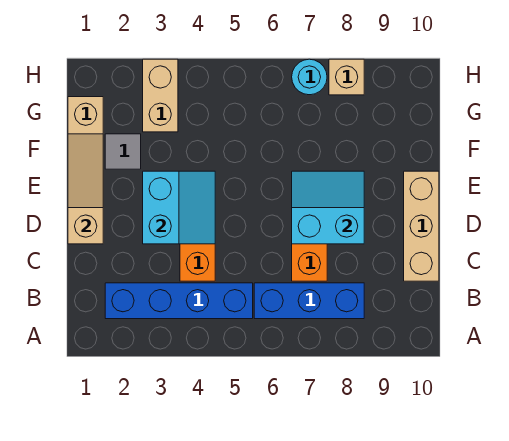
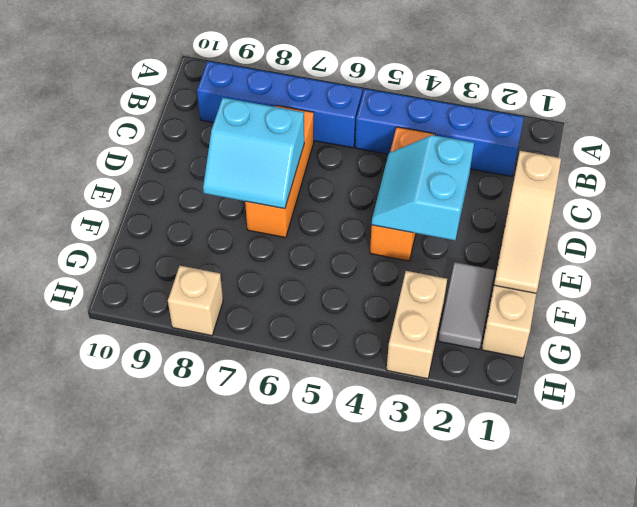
blue brick B6:B8 level 1 -> blue brick B6:B9 level 1
tan brick C10:E10 level 1 -> none
grey tile F2 level 1 -> grey tile F2:G2 level 1
cyan round brick H7 level 1 -> none

